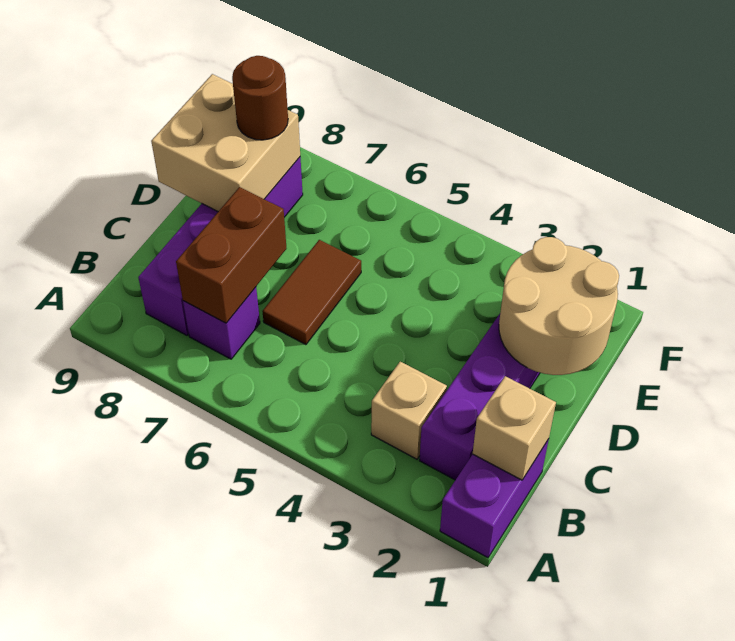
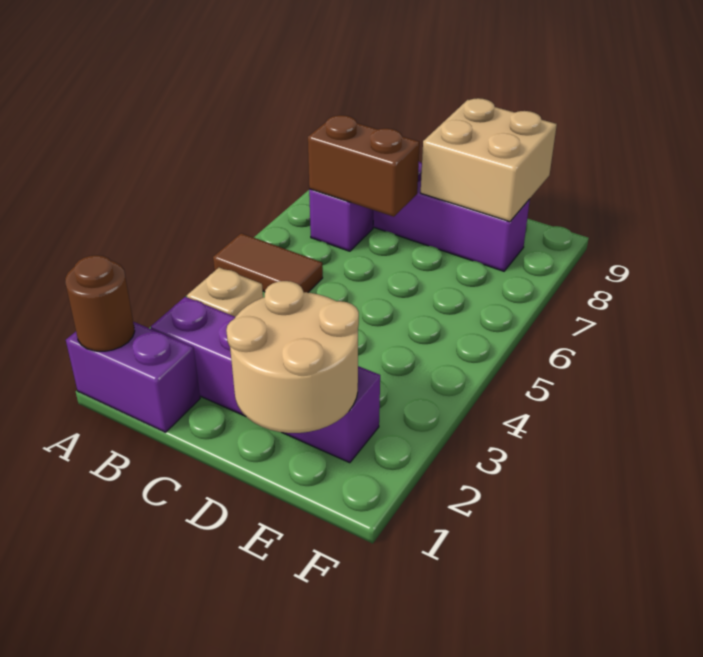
tan brick B1 level 2 -> none
brown tile C6:D6 level 1 -> brown tile A5:B5 level 1
brown round brick E8 level 3 -> brown round brick A1 level 2

